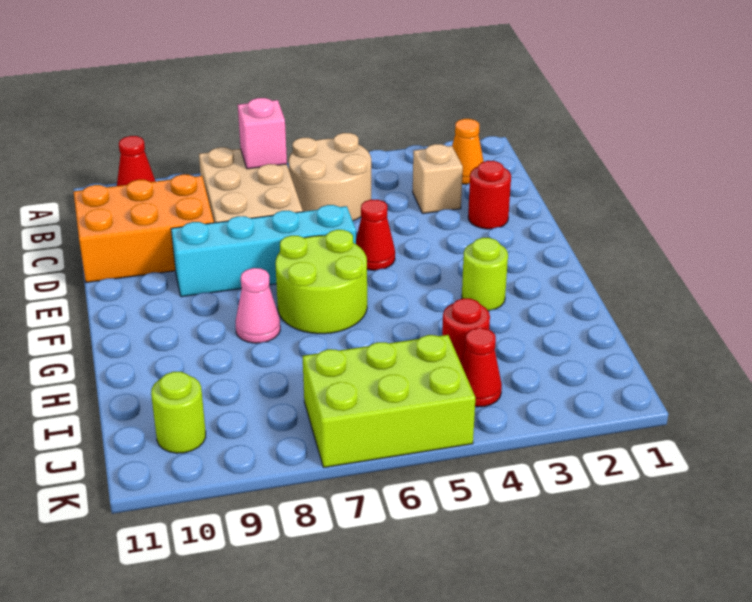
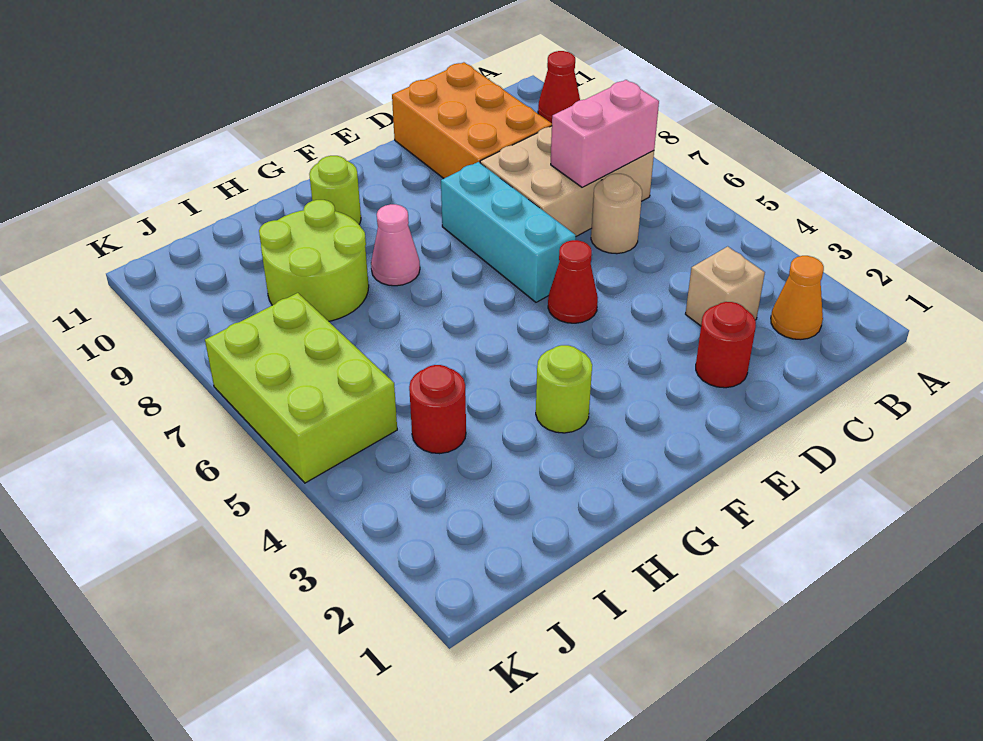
tan round brick B5:C6 level 1 -> tan round brick C6 level 1
pink brick B7 level 2 -> pink brick B7:C7 level 2
cyan brick E6:E9 level 1 -> cyan brick E6:E8 level 1
lime round brick F6:G7 level 1 -> lime round brick H8:I9 level 1
red cone J4 level 1 -> none
lime round brick J10 level 1 -> lime round brick G10 level 1

